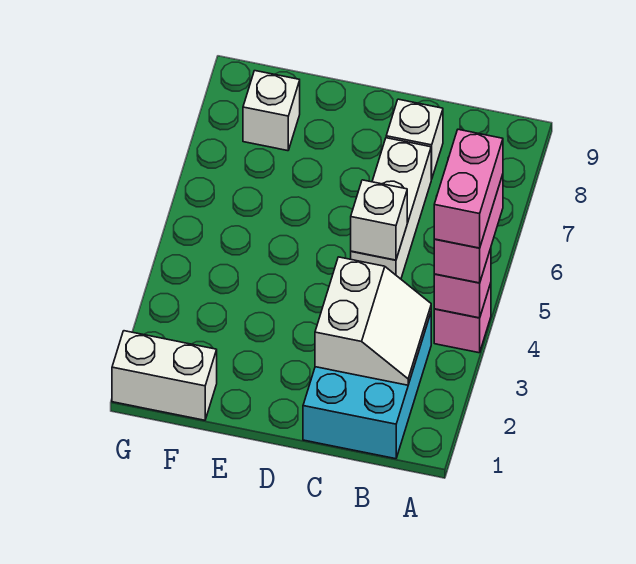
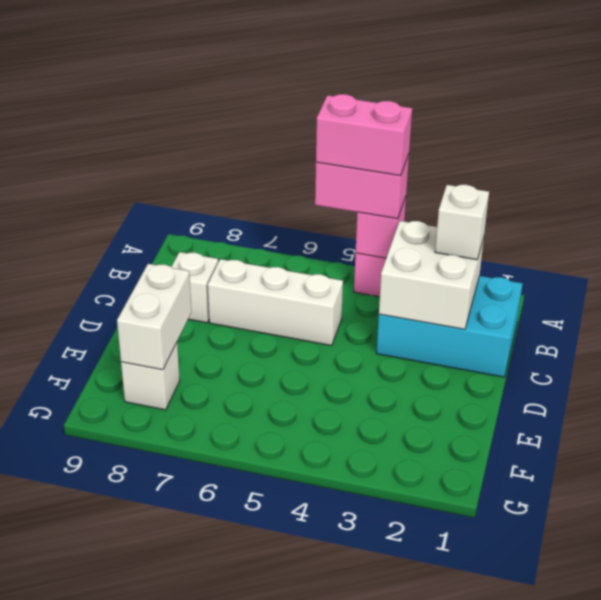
white slope B2:C3 level 2 top C -> white brick B2:C3 level 2
white brick C5 level 2 -> white brick B2 level 3
white brick F1:G1 level 1 -> white brick E8:F8 level 2

